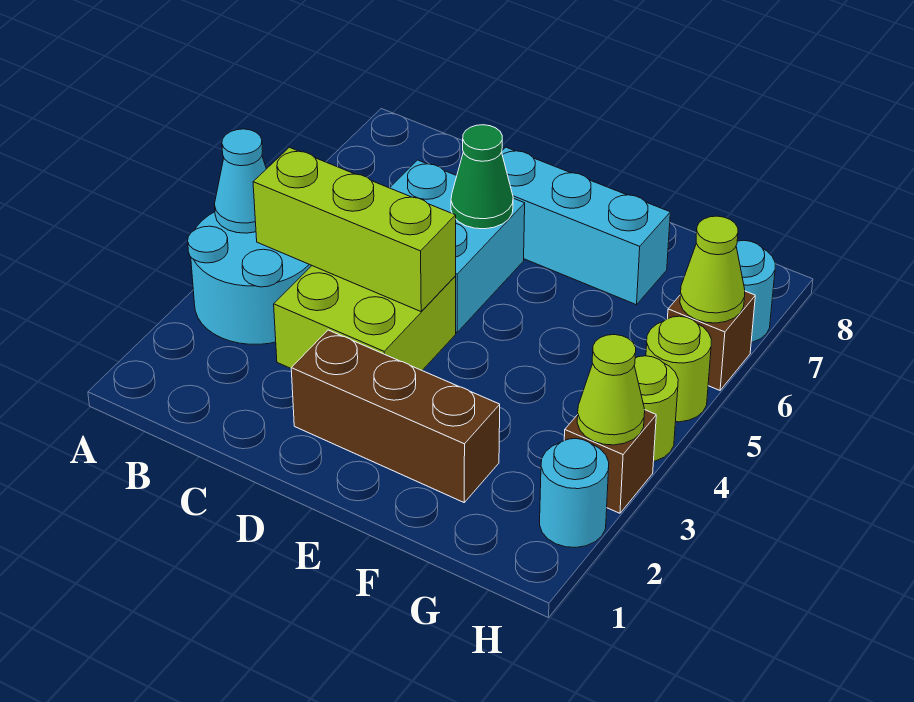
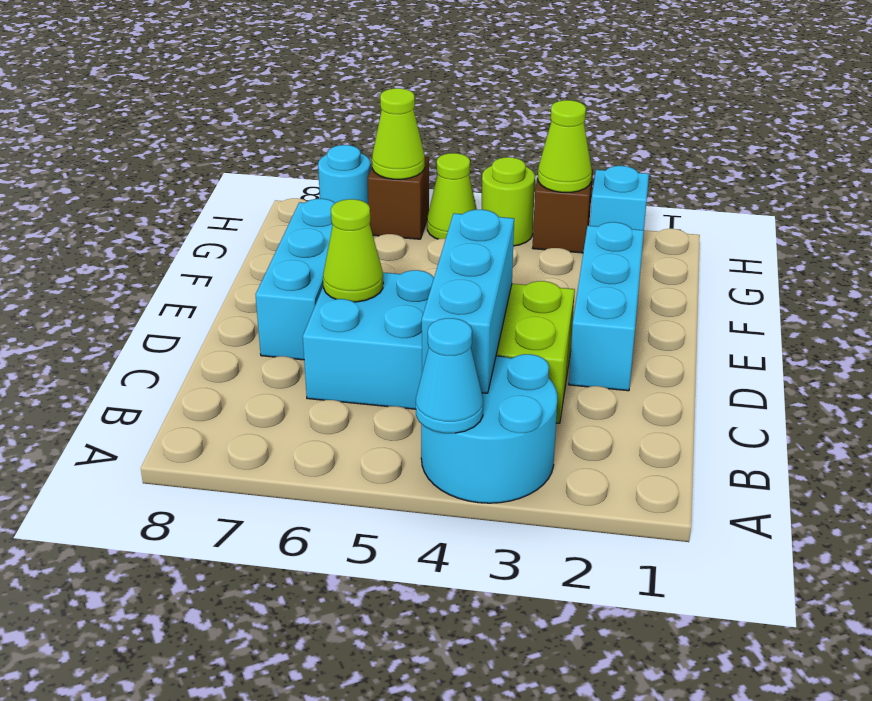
lime brick B4:D4 level 2 -> cyan brick B4:D4 level 2
brown brick D2:F2 level 1 -> cyan brick D2:F2 level 1
green cone D6 level 2 -> lime cone D6 level 2
cyan round brick H2 level 1 -> cyan brick H2 level 1
lime round brick H5 level 1 -> lime cone H5 level 1

